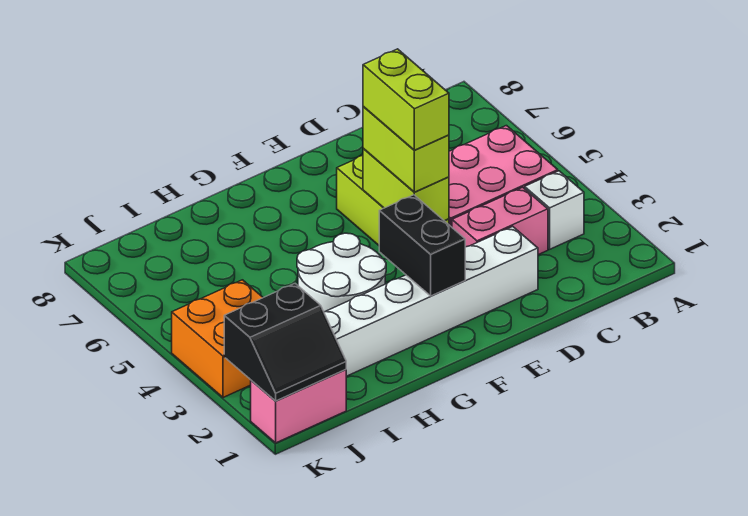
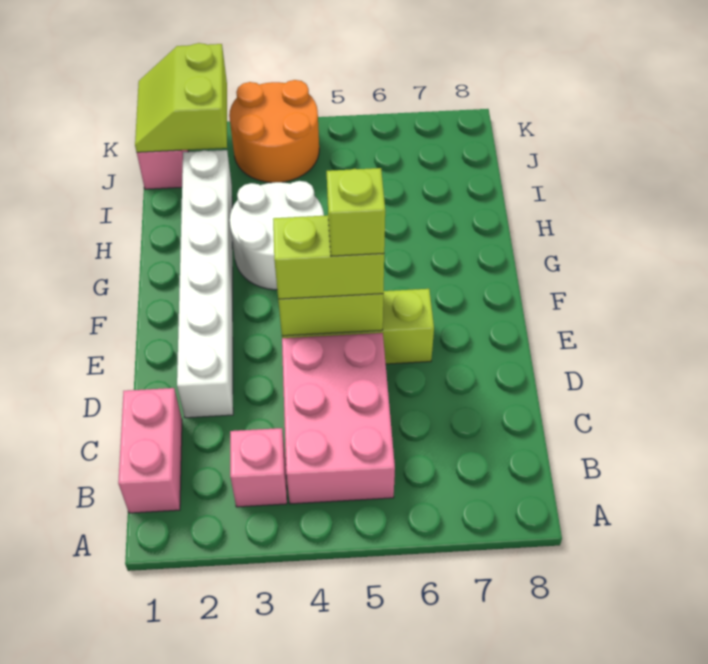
white brick B3 level 1 -> pink brick B3 level 1
pink brick C3:D3 level 1 -> pink brick B1:C1 level 1
lime brick E4:E5 level 4 -> lime brick E5 level 4
black brick F2:F3 level 2 -> none
black slope J1:K2 level 2 top 2 -> lime slope J1:K2 level 2 top 2
orange brick J3:K4 level 1 -> orange round brick J3:K4 level 1

